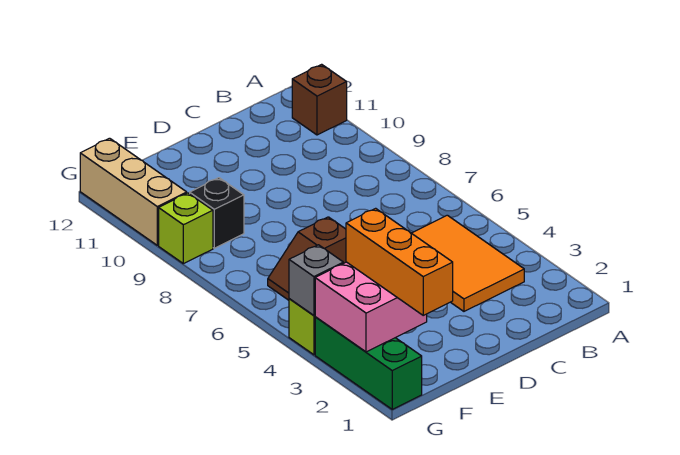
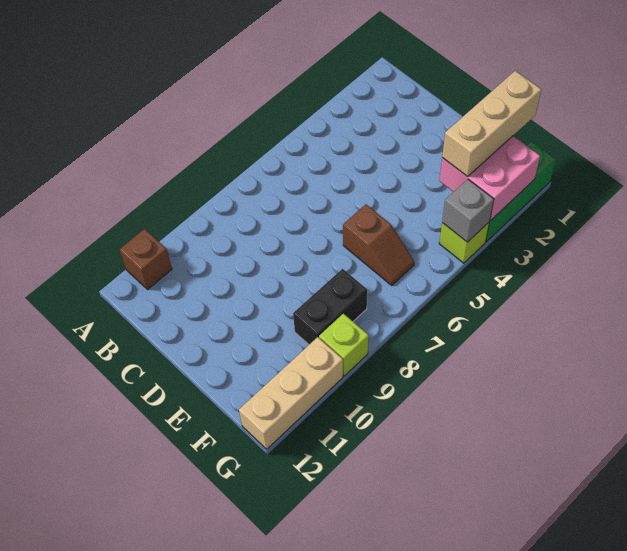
orange tile B3:C5 level 1 -> none
orange brick F1:F3 level 3 -> tan brick F1:F3 level 3
black brick F9 level 1 -> black brick F8:F9 level 1

